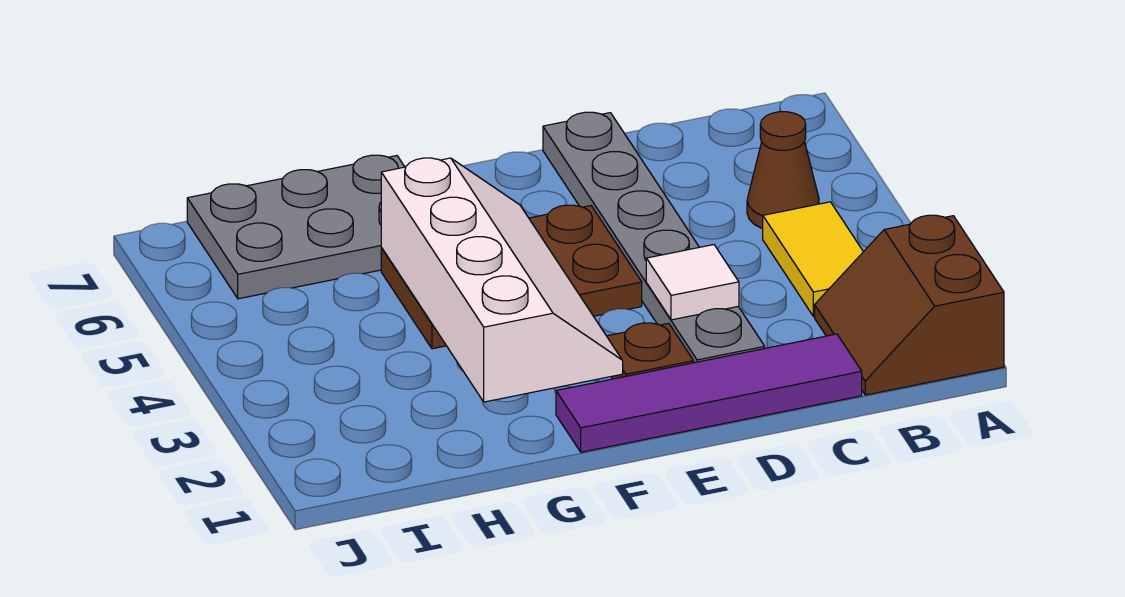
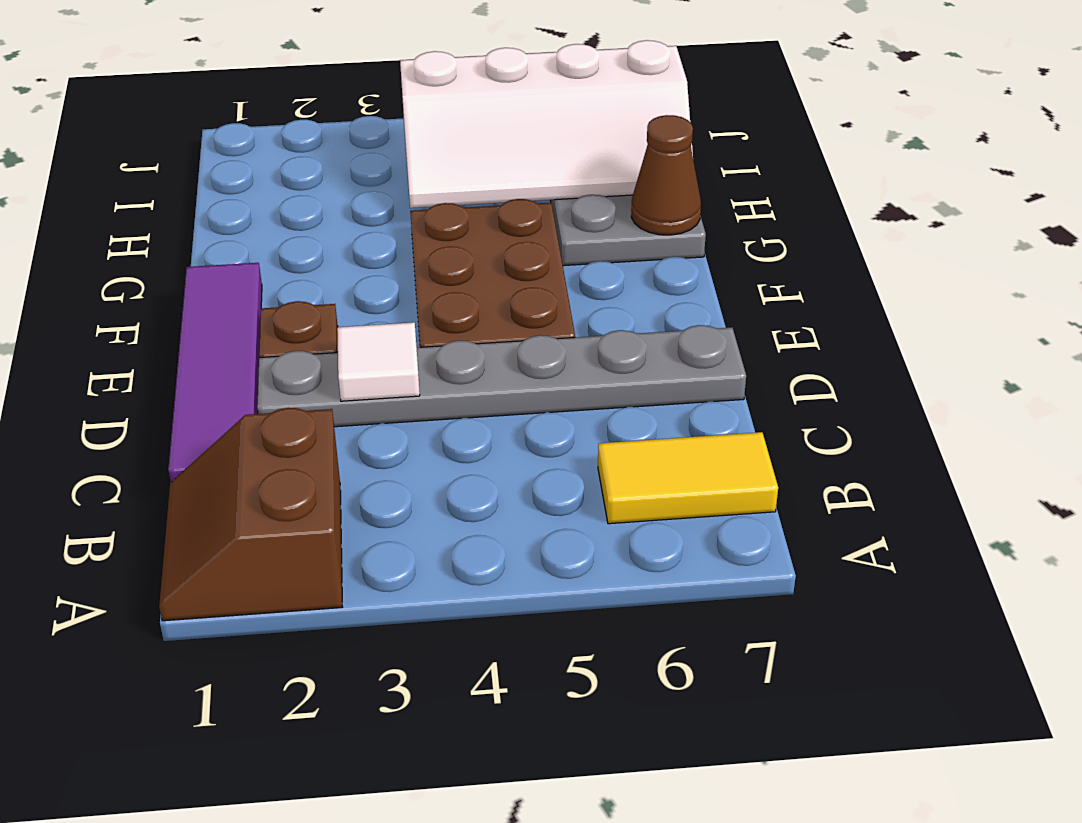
brown slope A1:B2 level 1 top A -> brown slope A1:B2 level 1 top 2
yellow tile B3:B4 level 1 -> yellow tile B6:B7 level 1
brown cone B5 level 1 -> brown cone G7 level 2
white slope F2:G5 level 2 top G -> white slope H4:I7 level 2 top I

